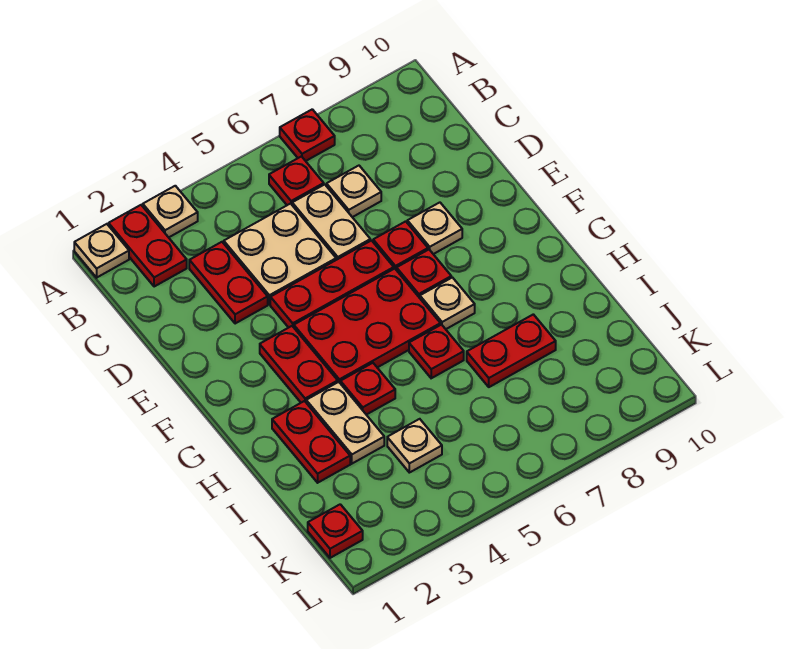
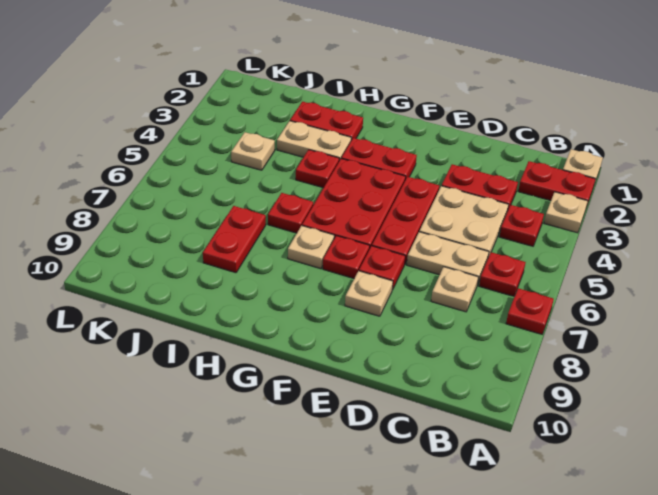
red plate K1 level 1 -> red plate B4 level 1

